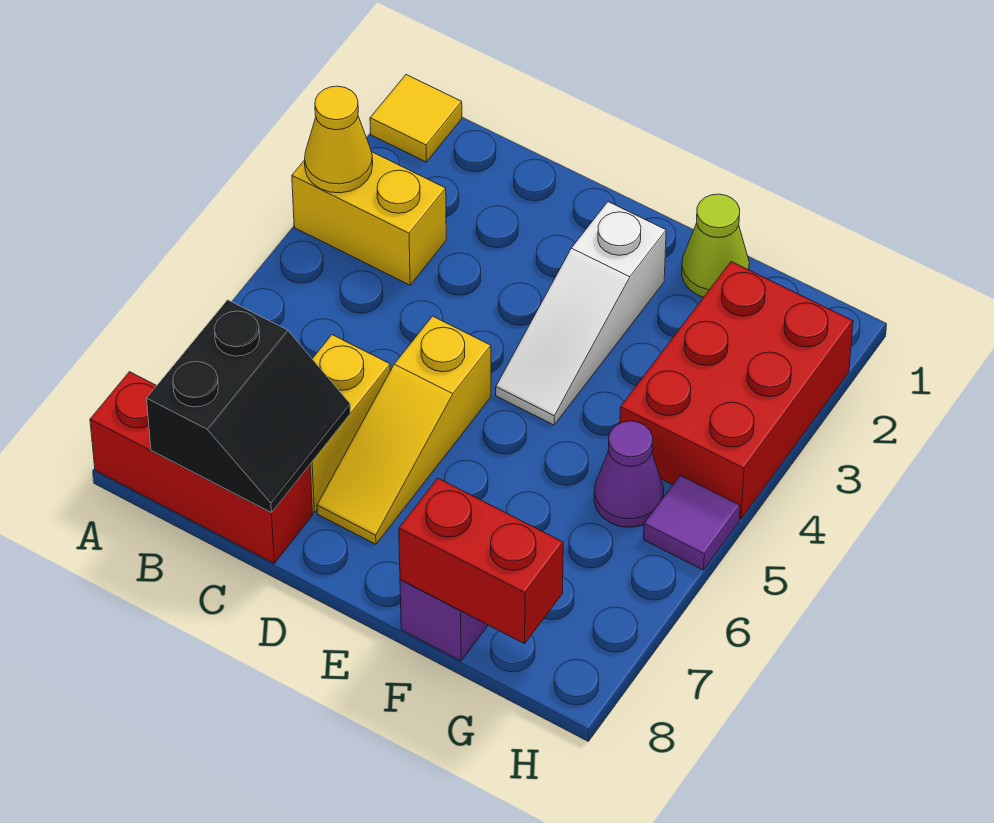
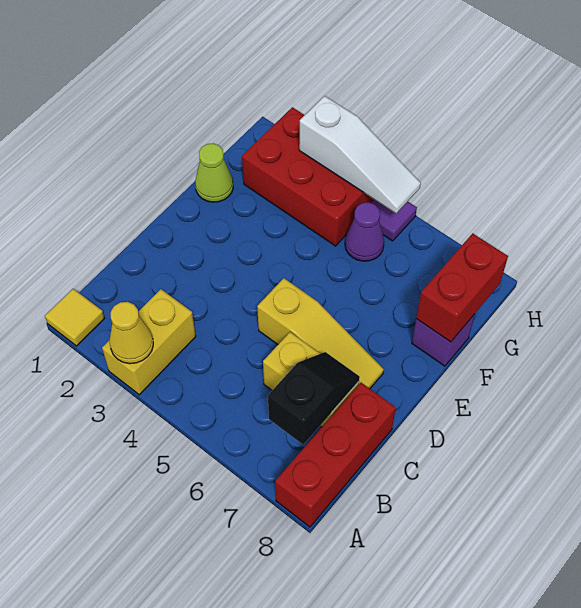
black slope B7:C8 level 2 top B -> black slope B7:C7 level 2 top B
white slope E2:E4 level 1 top 2 -> white slope H3:H5 level 2 top 3

